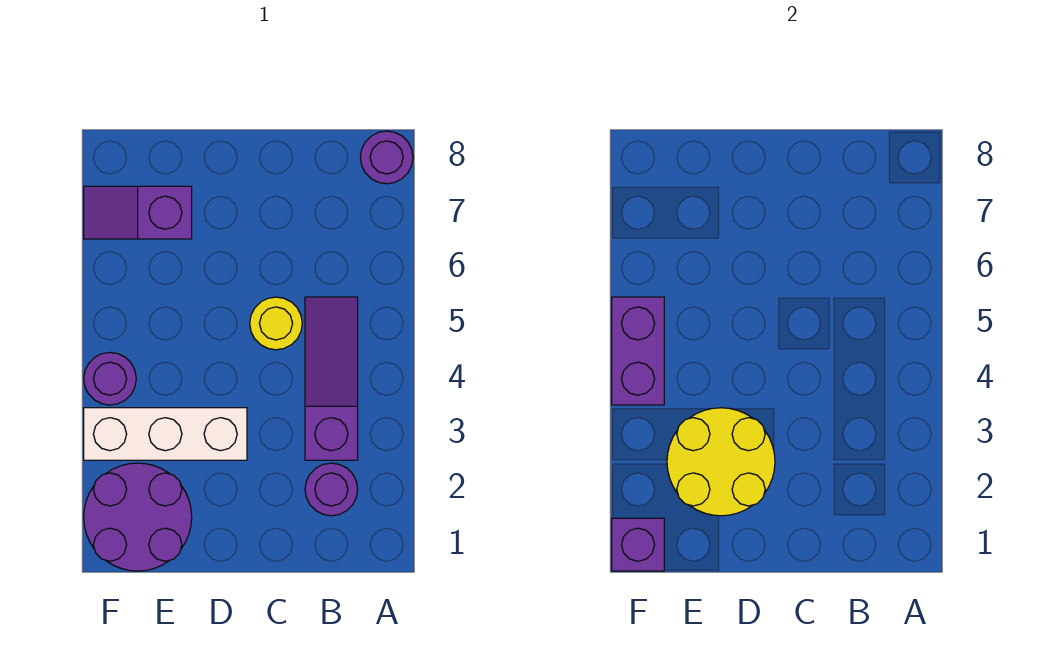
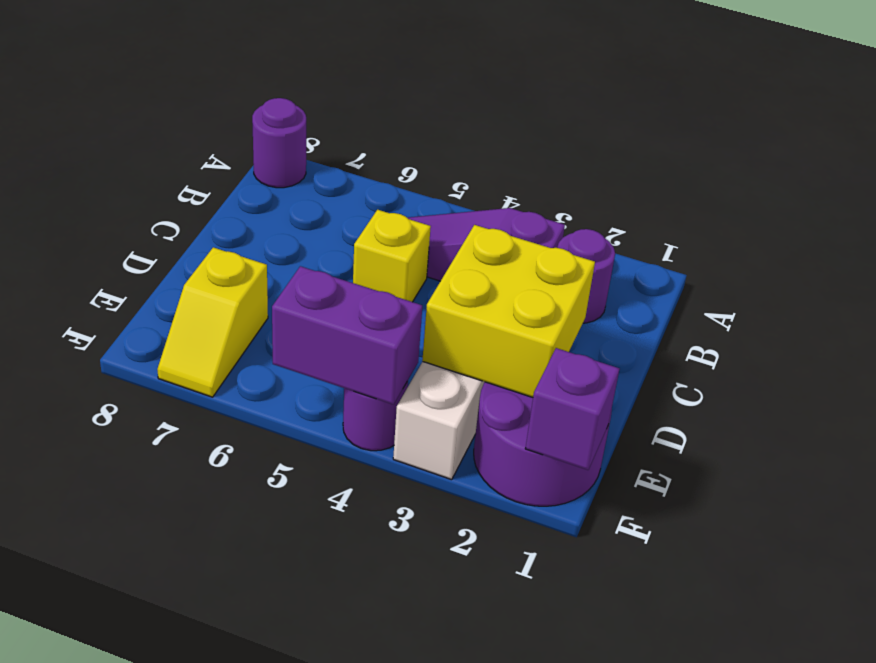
yellow round brick C5 level 1 -> yellow brick C5 level 1
yellow round brick D2:E3 level 2 -> yellow brick D2:E3 level 2
purple slope E7:F7 level 1 top E -> yellow slope E7:F7 level 1 top E

